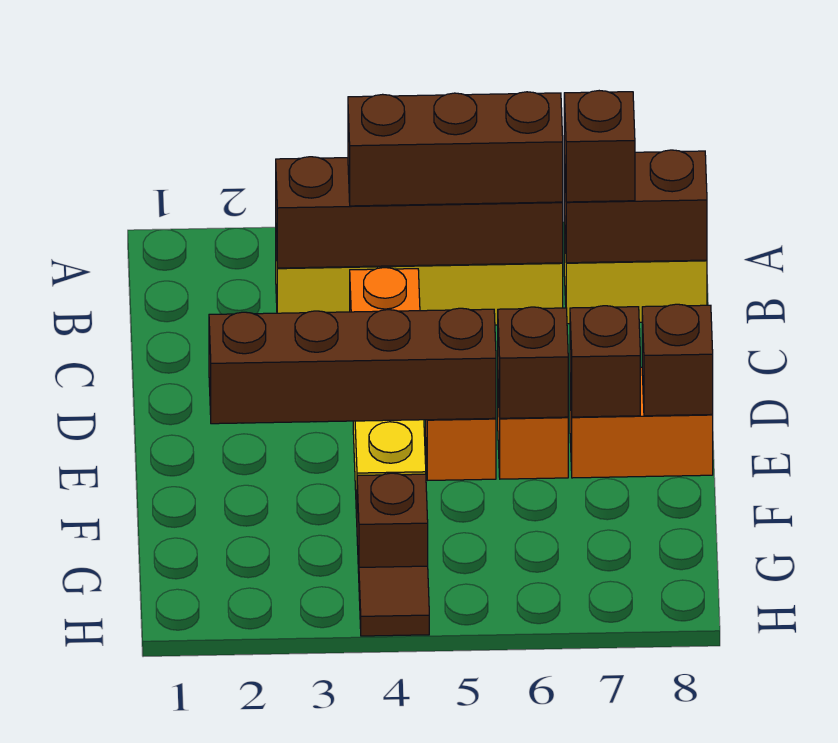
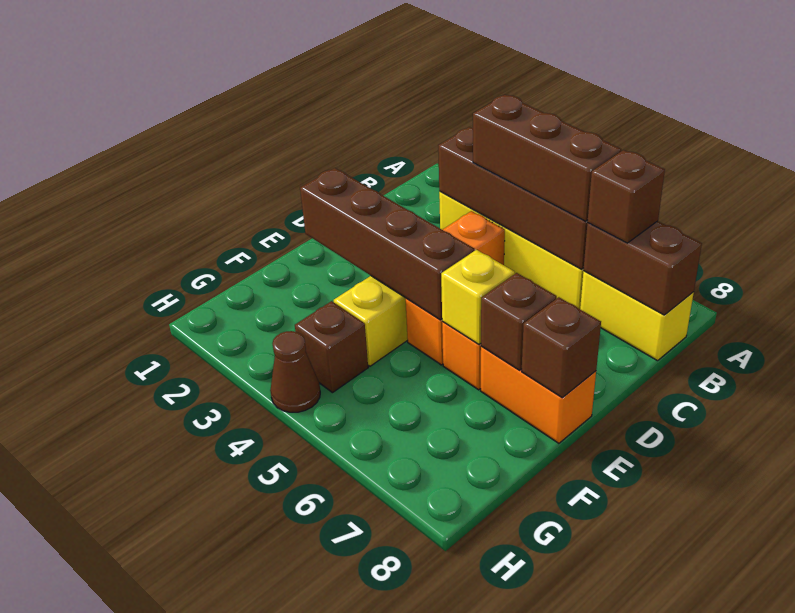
brown brick E6 level 2 -> yellow brick E6 level 2
brown tile H4 level 1 -> brown cone H4 level 1

